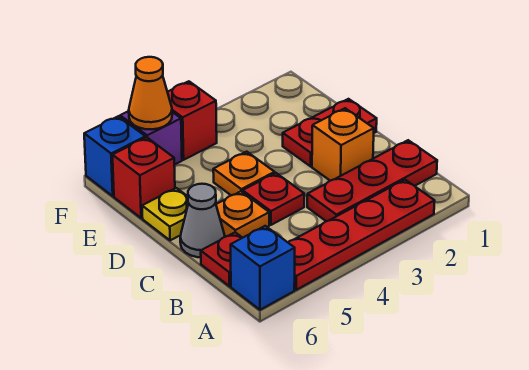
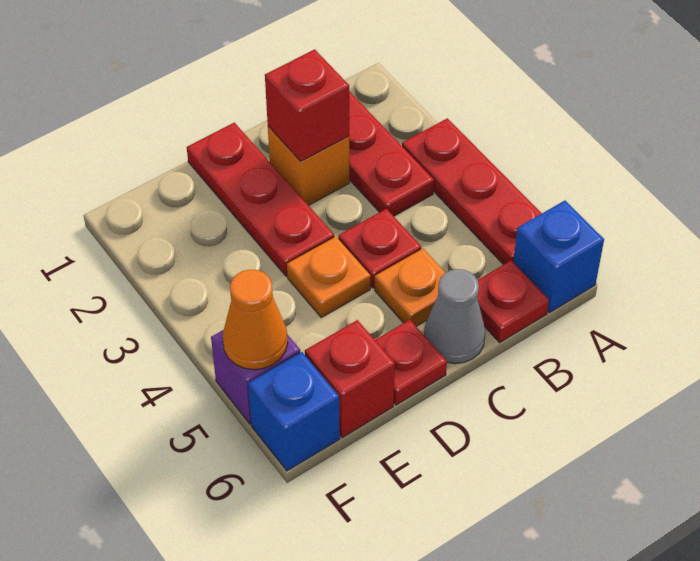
red plate A2:A5 level 1 -> red plate A3:A5 level 1
red plate D1:D2 level 1 -> red plate D1:D3 level 1
yellow plate D6 level 1 -> red plate D6 level 1
red brick F4 level 1 -> red brick C2 level 2

